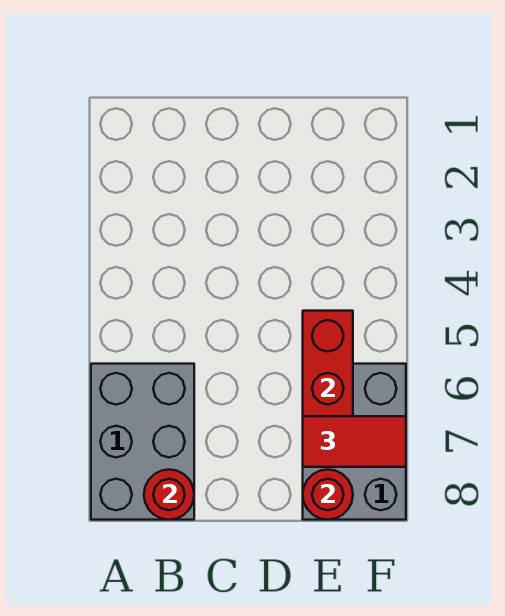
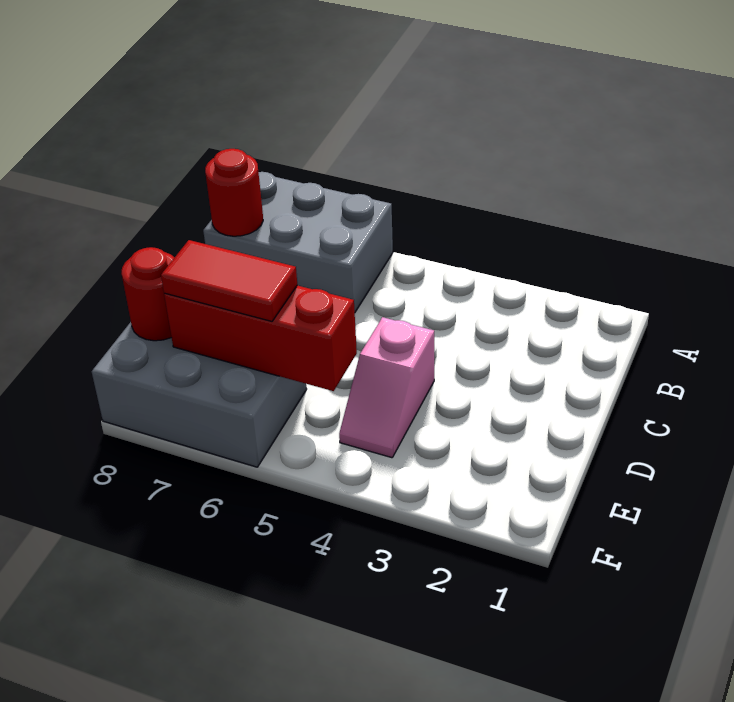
none -> pink slope D4:E4 level 1 top D
red tile E7:F7 level 3 -> red tile E6:E7 level 3

